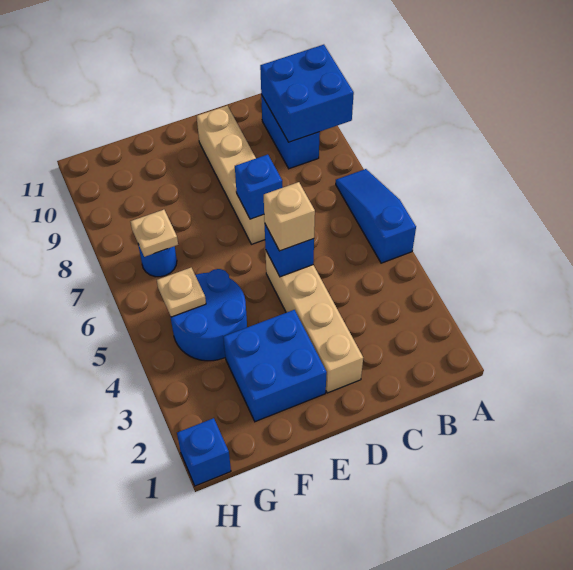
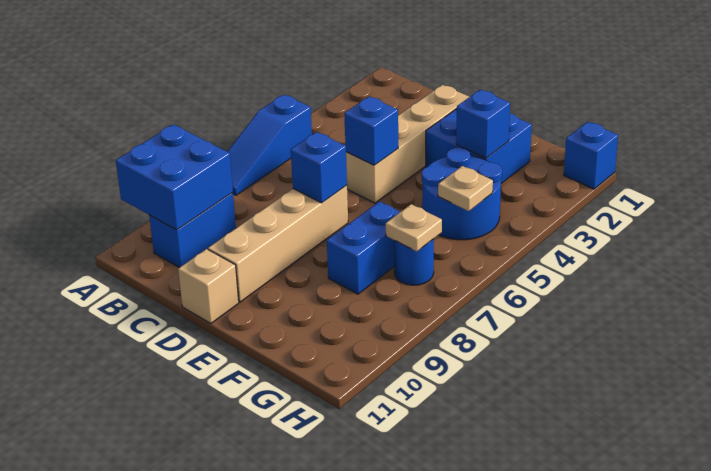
tan brick D5 level 3 -> tan brick D11 level 1
none -> blue brick F3 level 2
none -> blue brick F7:F8 level 1

